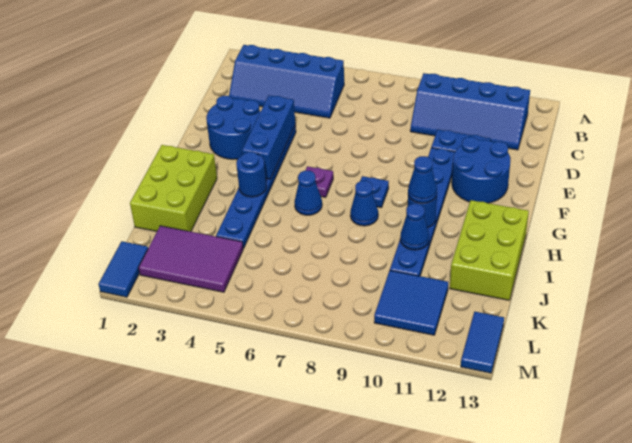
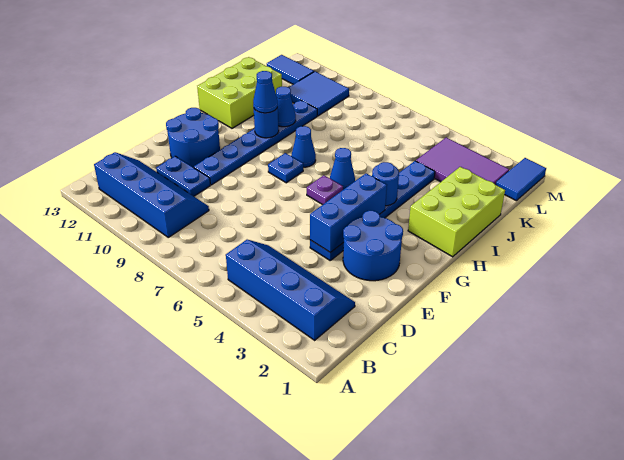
blue tile L13:M13 level 1 -> blue tile L12:L13 level 1

